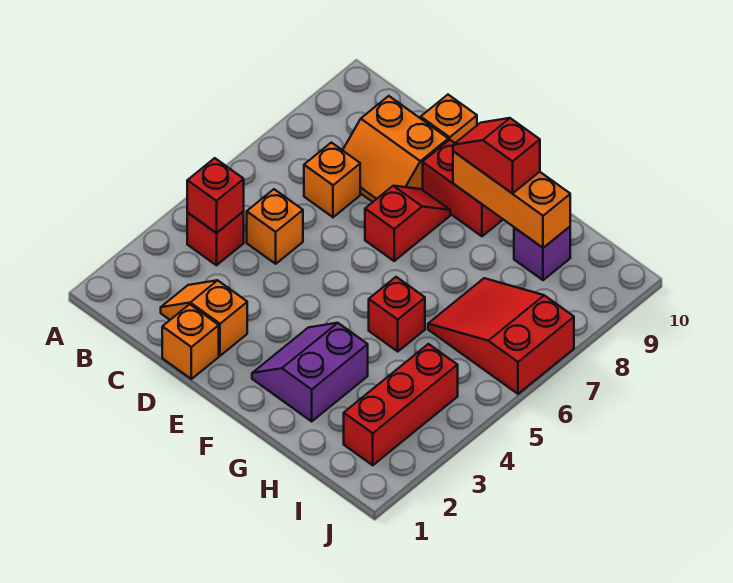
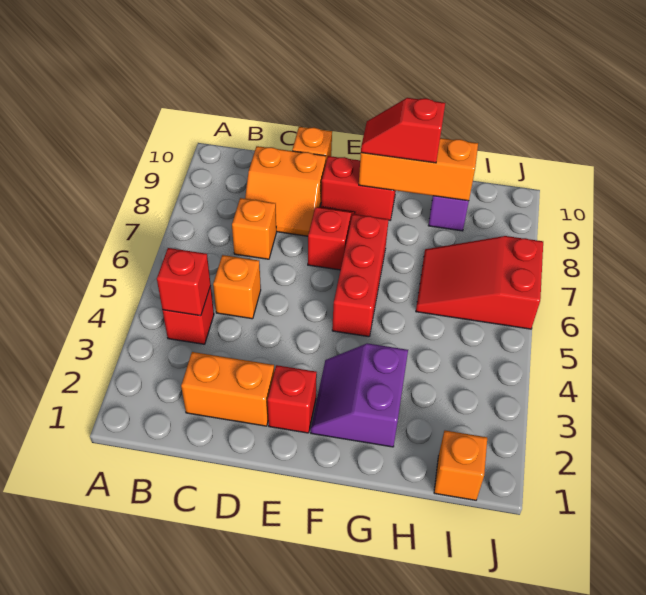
orange slope C2:D2 level 1 top D -> orange brick C2:D2 level 1
orange brick D1 level 1 -> orange brick I1 level 1
red brick G5 level 1 -> red brick E2 level 1
red brick I2:I4 level 1 -> red brick F5:F7 level 1

